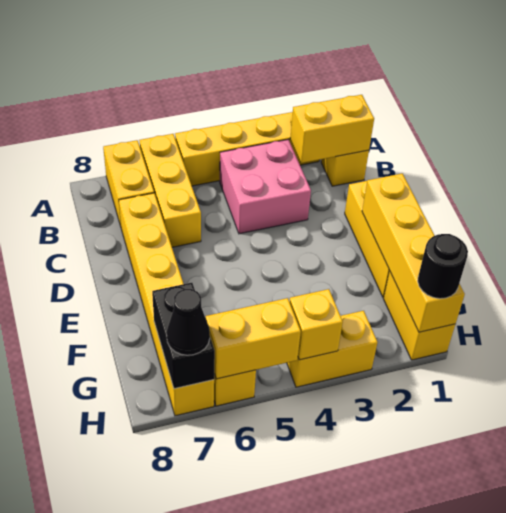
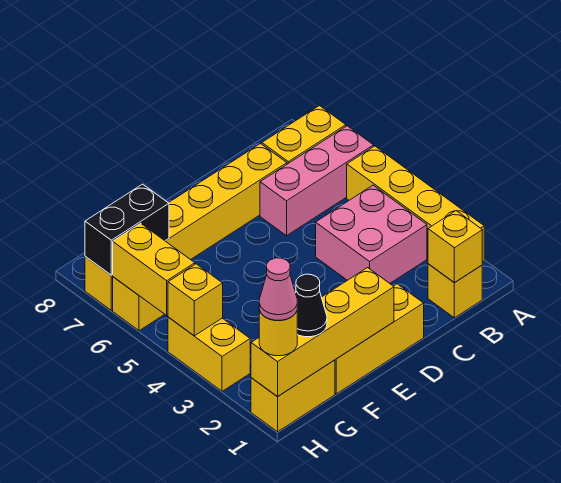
yellow brick A6:C6 level 1 -> pink brick A6:C6 level 1
yellow brick B1:B2 level 2 -> yellow brick B1 level 2
black round brick H1 level 3 -> yellow round brick H1 level 3
none -> pink cone H1 level 4
black cone H7 level 3 -> black cone G1 level 3

